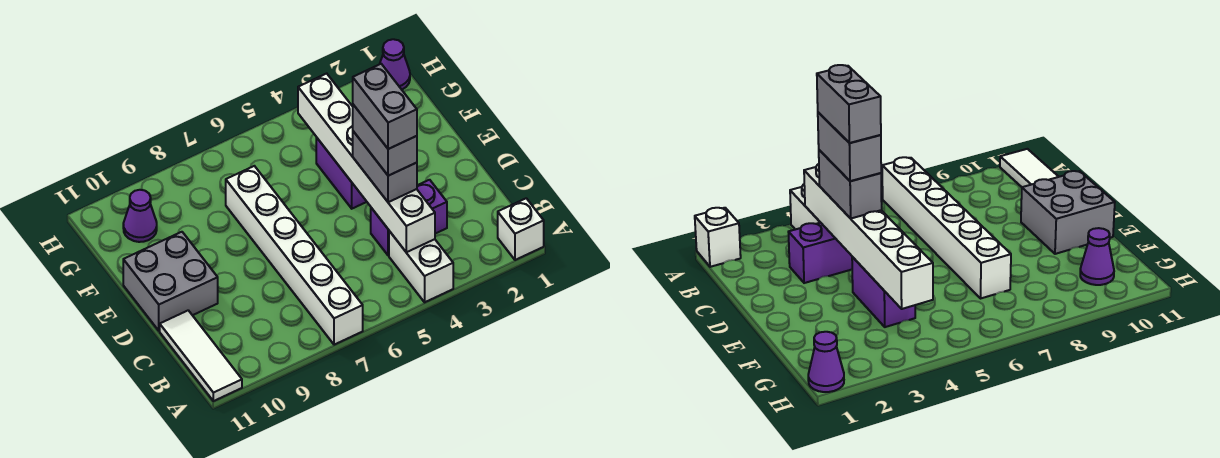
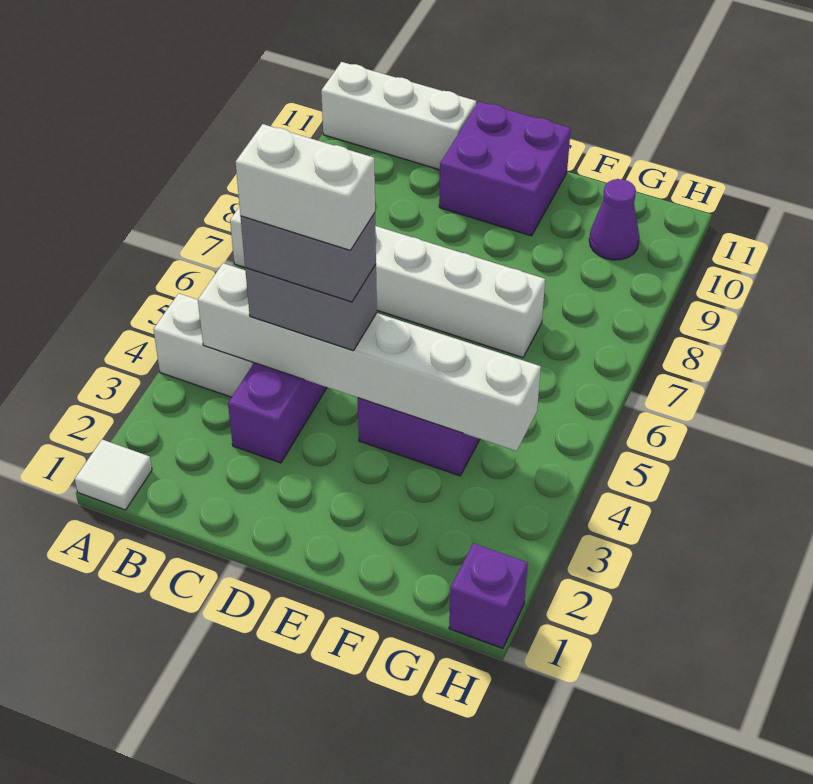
white brick A1 level 1 -> white tile A1 level 1
white tile A11:C11 level 1 -> white brick A11:C11 level 1
grey brick C4:D4 level 5 -> white brick C4:D4 level 5
grey brick D10:E11 level 1 -> purple brick D10:E11 level 1
purple cone H1 level 1 -> purple brick H1 level 1

